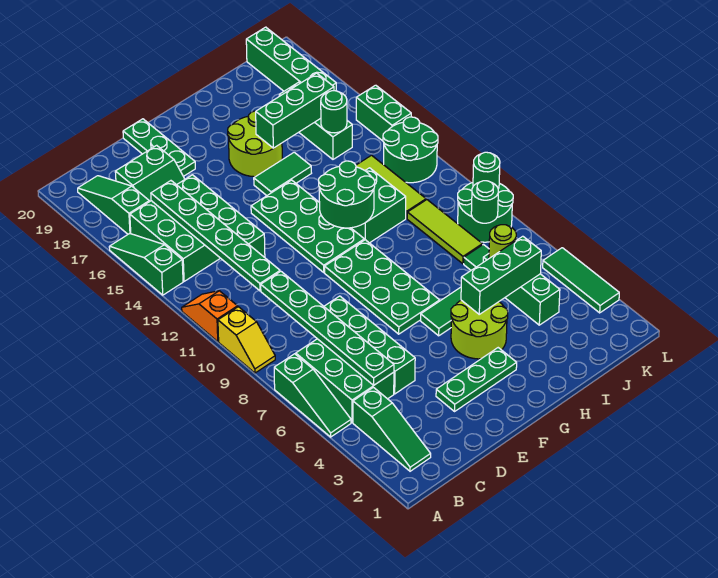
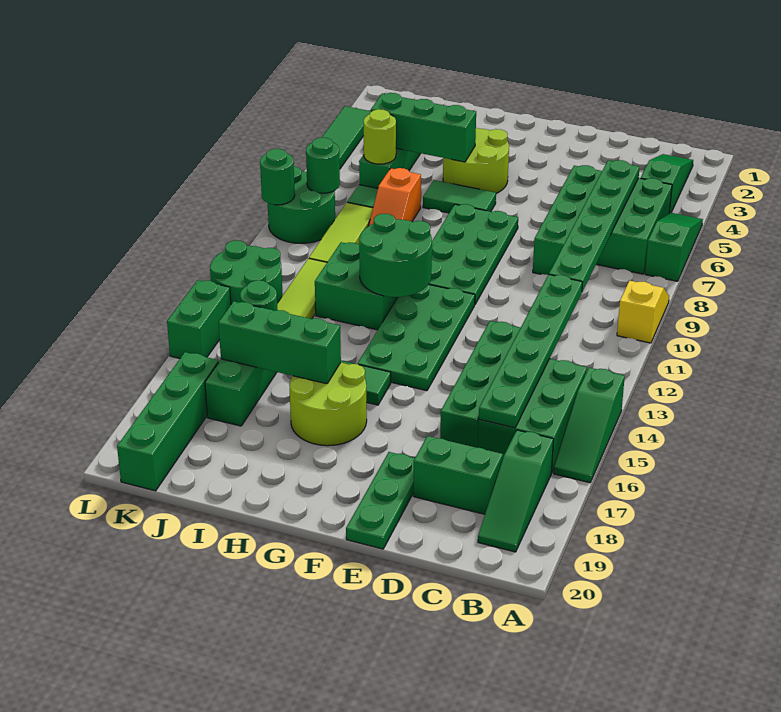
orange slope A11:A12 level 1 top 11 -> orange slope I7:I8 level 1 top 7
green plate E3:G3 level 1 -> none

